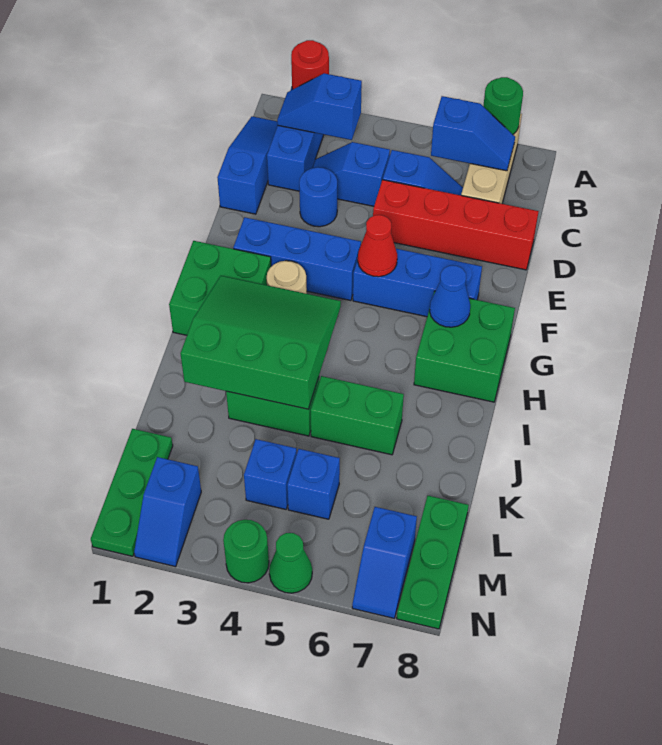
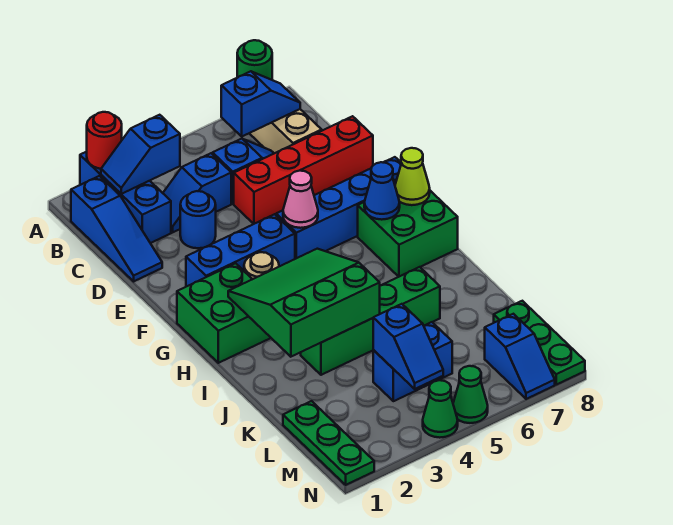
blue slope B1:D1 level 1 top D -> blue slope B1:D1 level 1 top B
blue brick F5:F7 level 1 -> blue brick F5:F8 level 1
red cone F5 level 2 -> pink cone F5 level 2
none -> lime cone G8 level 2
blue slope M2:N2 level 1 top M -> blue slope L4:M4 level 2 top L
green round brick N4 level 1 -> green cone N4 level 1

